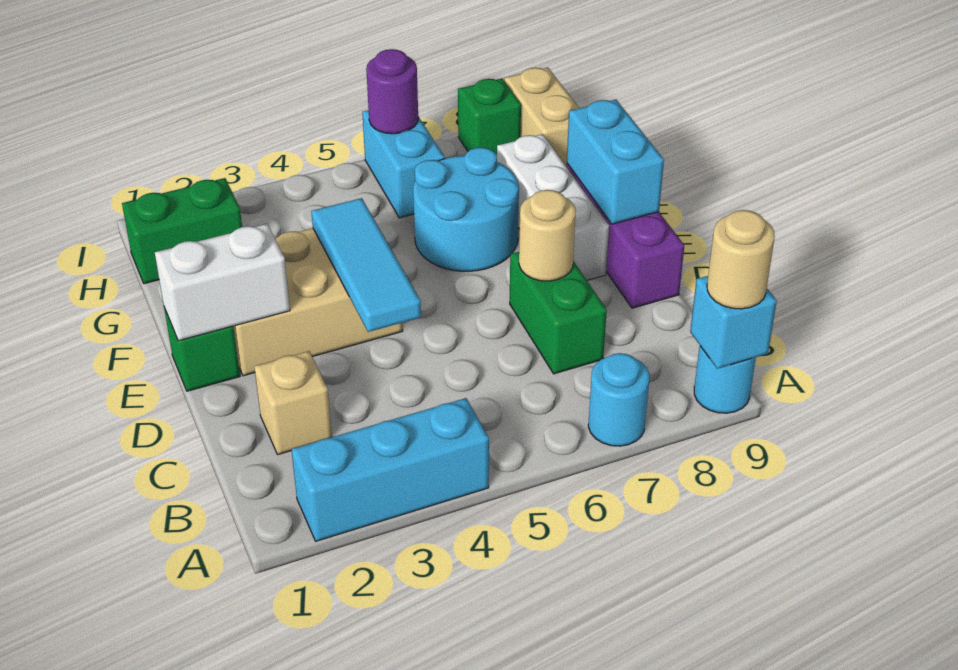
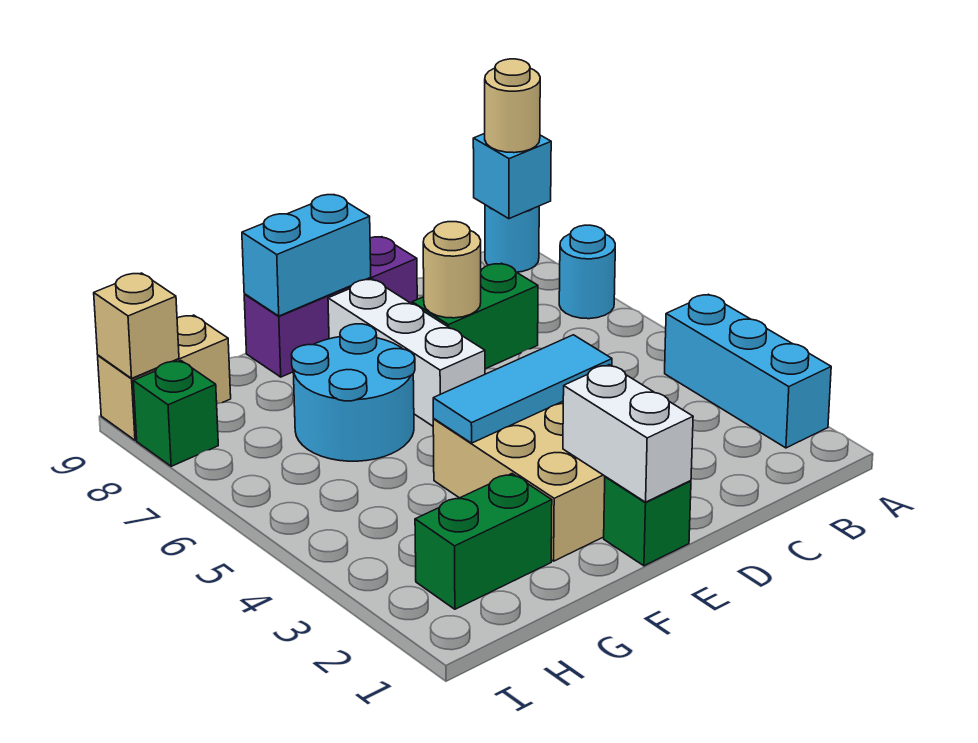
tan brick C2 level 1 -> tan brick I9 level 2
white brick E8:G8 level 1 -> white brick E6:E8 level 1
green brick H1:H2 level 1 -> green brick G2:H2 level 1
cyan brick H6:I6 level 1 -> none
purple round brick I6 level 2 -> none

